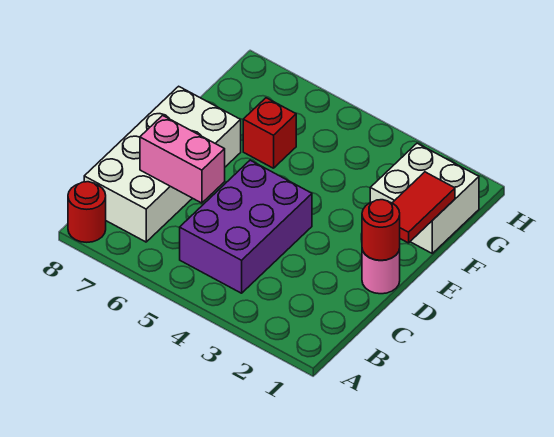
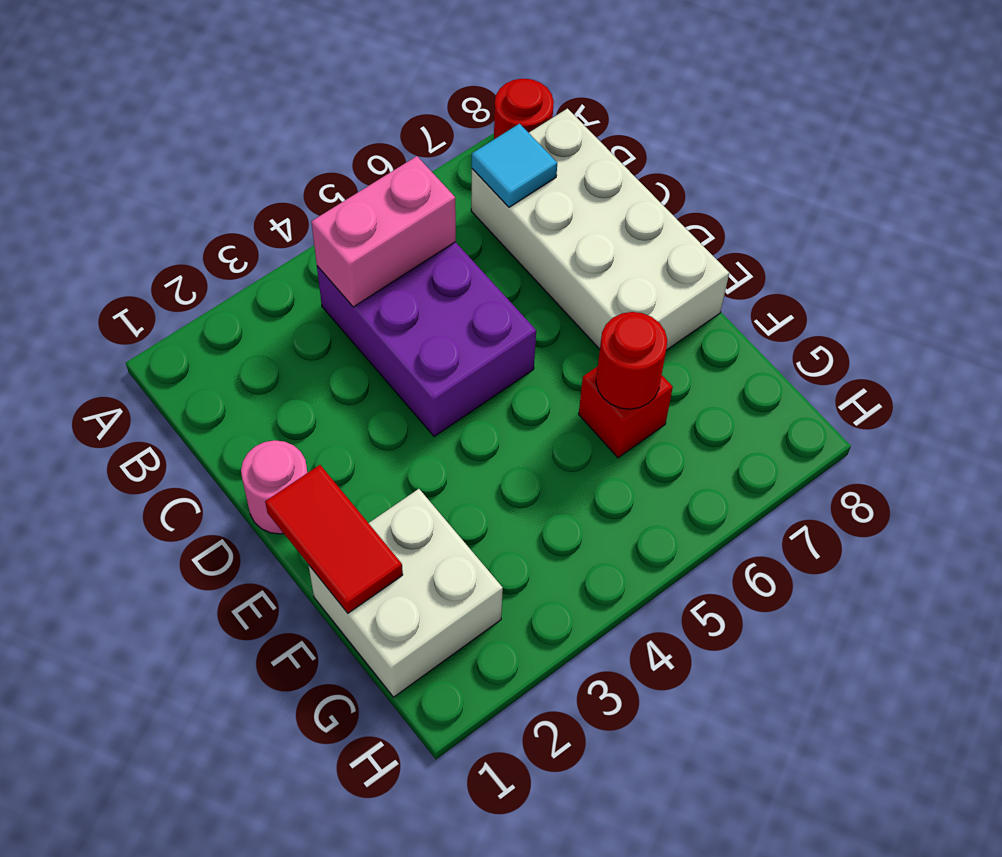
none -> cyan tile B7 level 2
pink brick C6:C7 level 2 -> pink brick B4:B5 level 2
red round brick D1 level 2 -> red round brick F6 level 2

